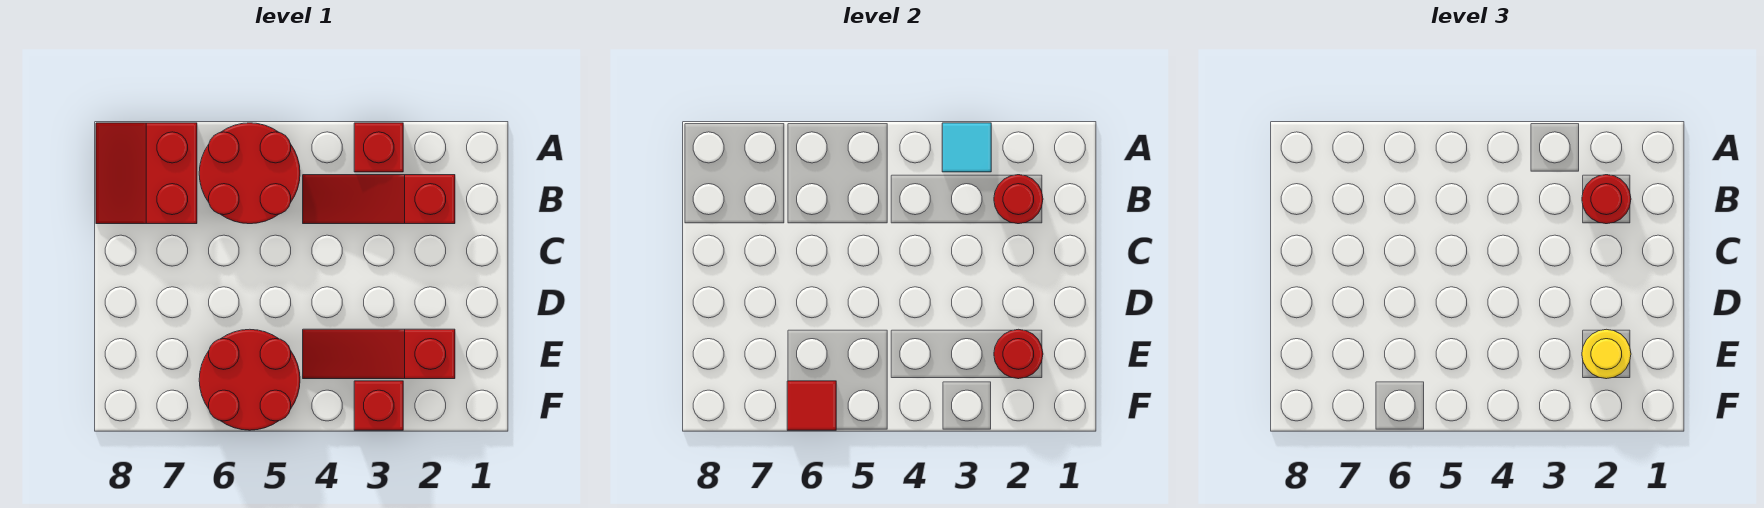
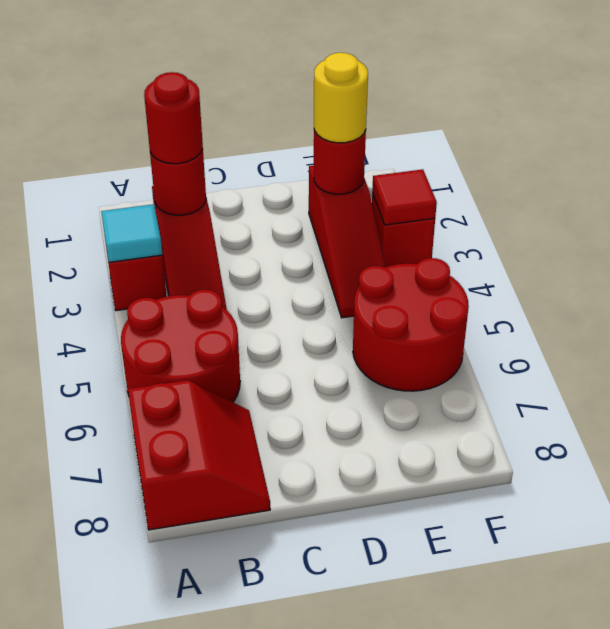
red slope A7:B8 level 1 top 7 -> red slope A7:B8 level 1 top A
red tile F6 level 2 -> red tile F3 level 2

